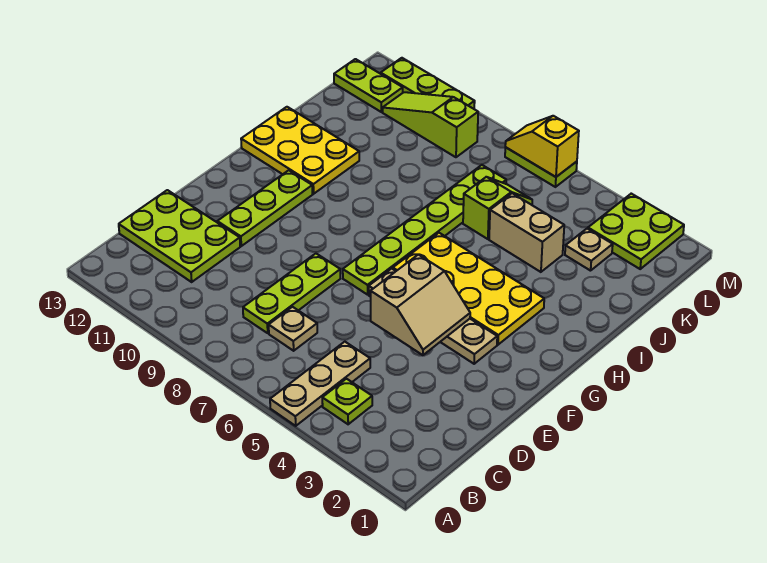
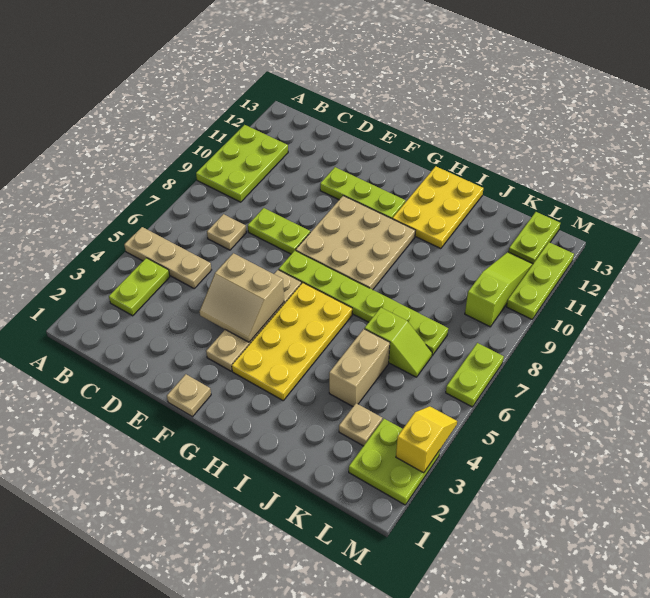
lime plate B4 level 1 -> lime plate B3:B4 level 1
lime plate C8:E8 level 1 -> lime plate D8:E8 level 1
lime plate C11:D13 level 1 -> lime plate A9:B11 level 1
none -> tan plate F1 level 1
none -> tan plate F8:H10 level 1
yellow slope M6:M7 level 2 top 6 -> yellow slope M3:M4 level 2 top 3

